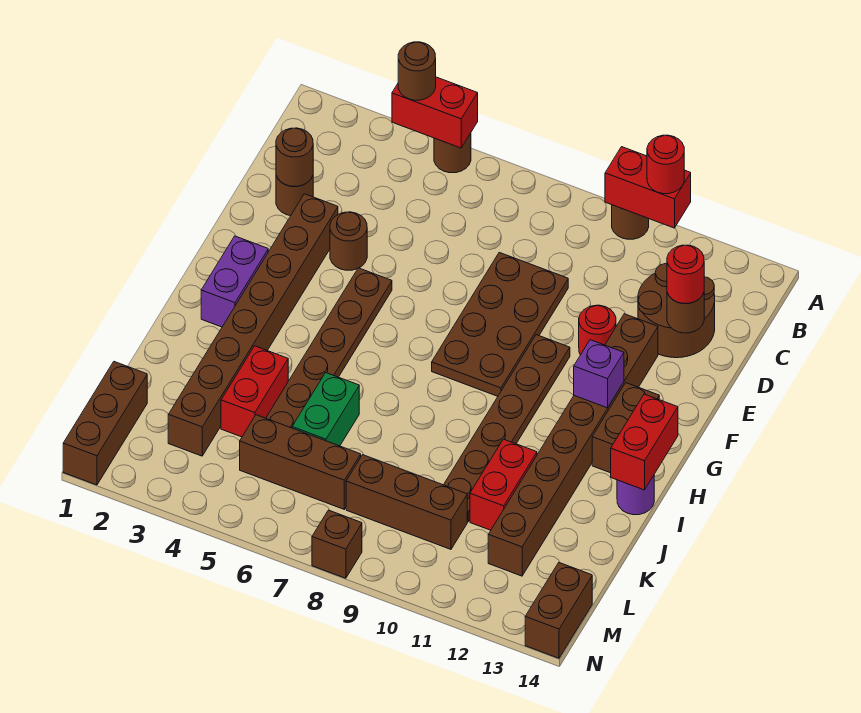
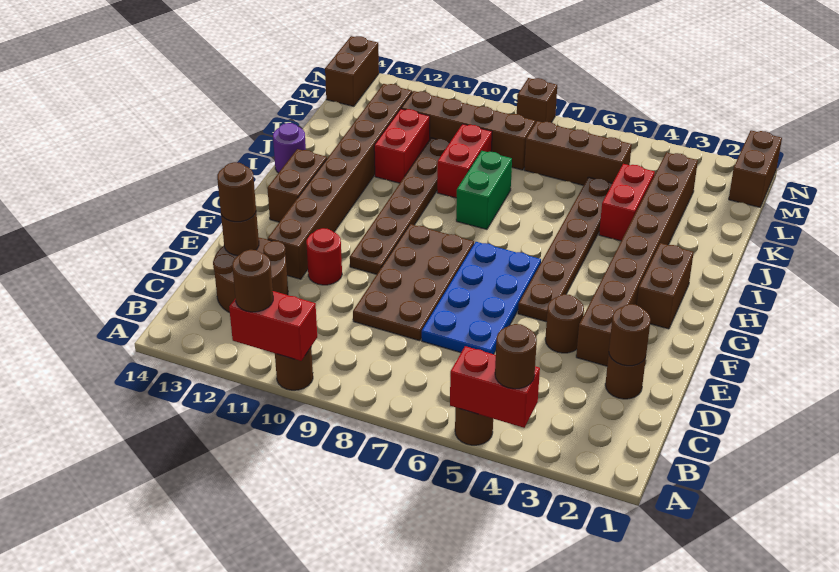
red round brick A11 level 3 -> brown round brick A11 level 3
none -> blue plate D6:G7 level 1
red round brick D13 level 3 -> brown round brick D13 level 3
purple brick G2:H2 level 1 -> brown brick G2:H2 level 1
purple brick G12 level 2 -> none
red brick H14:I14 level 2 -> red brick J9:K9 level 1
green brick J6:K6 level 1 -> green brick I8:J8 level 1
brown brick L1:N1 level 1 -> brown brick M1:N1 level 1
brown brick L8:L10 level 1 -> brown brick L8:L11 level 1

